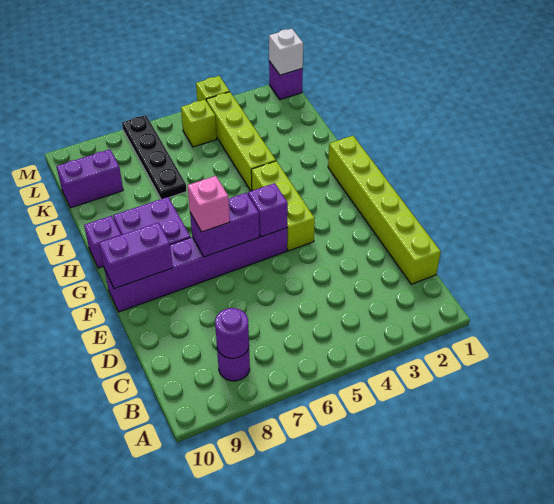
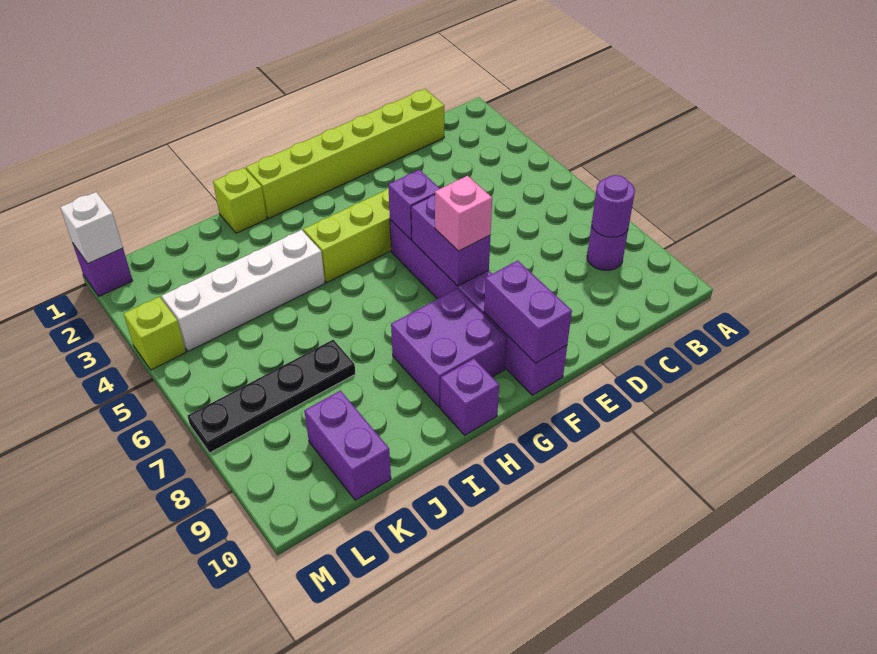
lime brick I4:L4 level 1 -> white brick I4:L4 level 1
lime brick L5 level 1 -> lime brick I1 level 1

